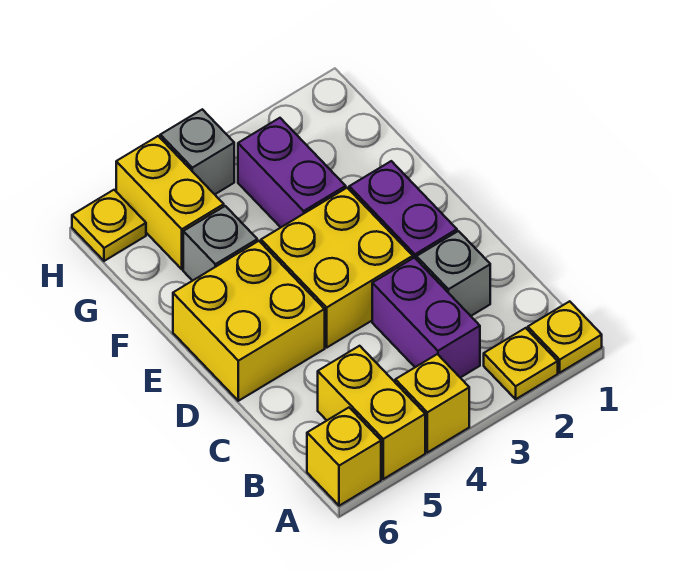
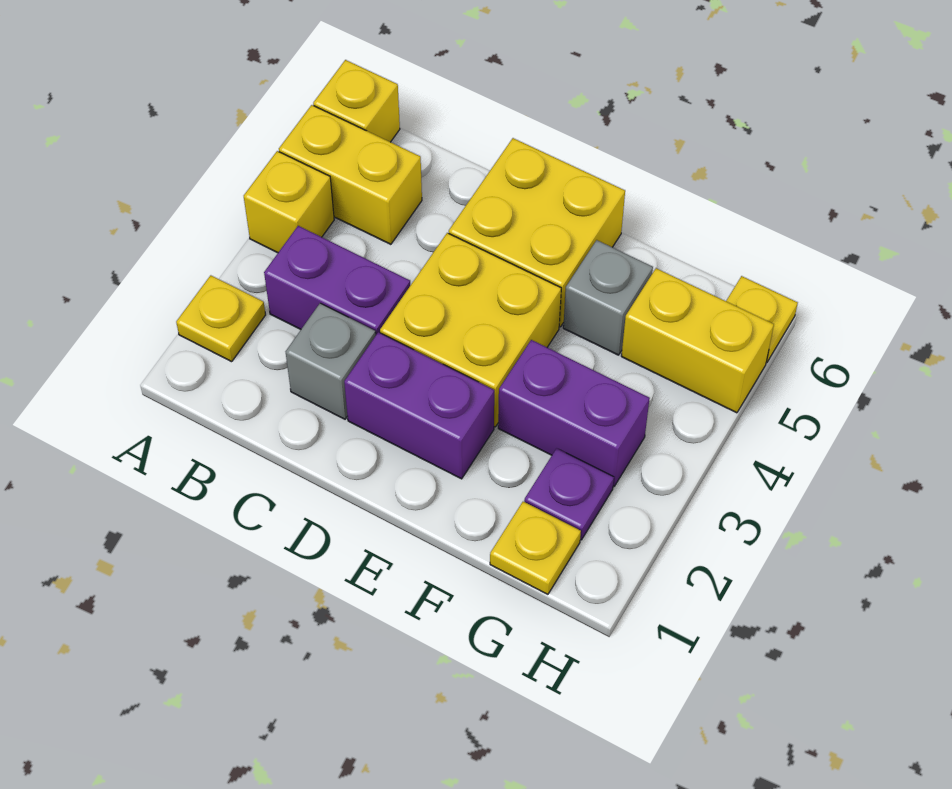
yellow plate A1 level 1 -> yellow plate G1 level 1
none -> purple plate G2 level 1
grey brick H4 level 1 -> none

